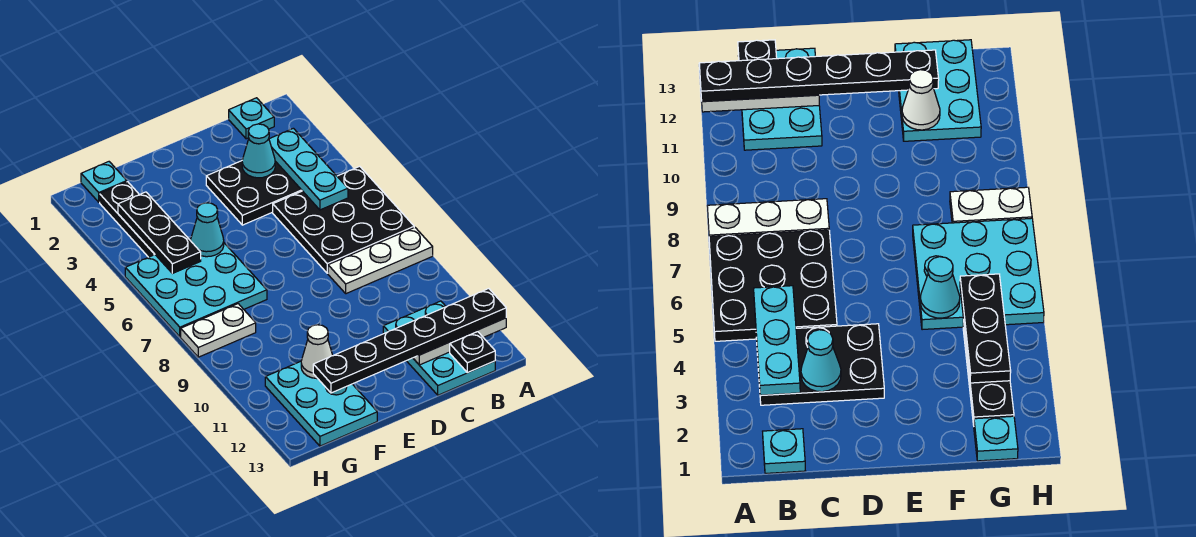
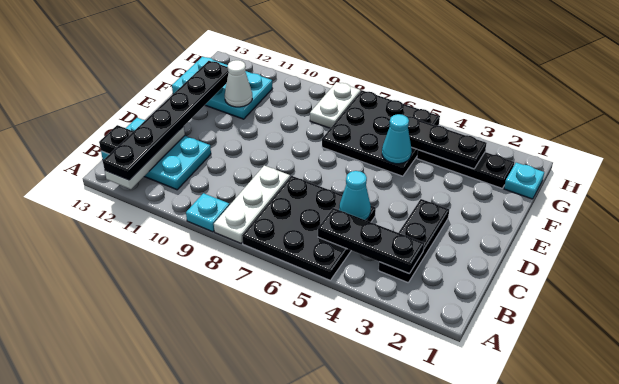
cyan plate B1 level 1 -> cyan plate A9 level 1
black plate B3:D4 level 1 -> black plate B3:D3 level 1
cyan plate B3:B5 level 2 -> black plate B3:B5 level 2
cyan cone C3 level 2 -> cyan cone C5 level 2
cyan plate F5:H7 level 1 -> black plate F5:H7 level 1

